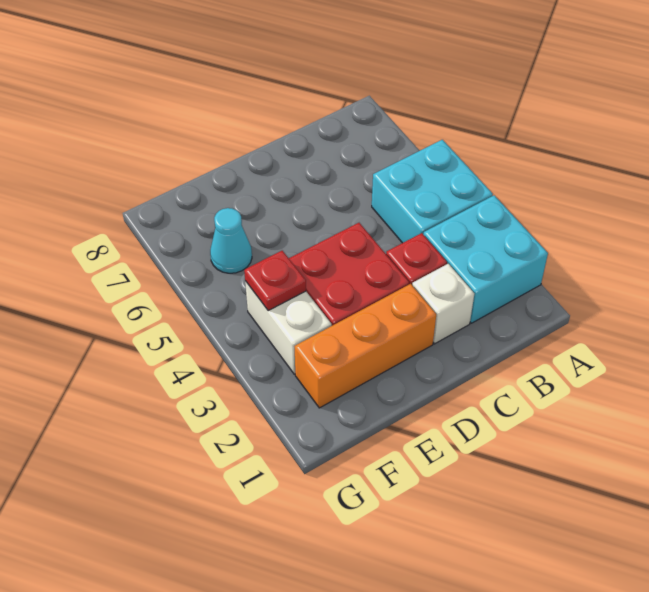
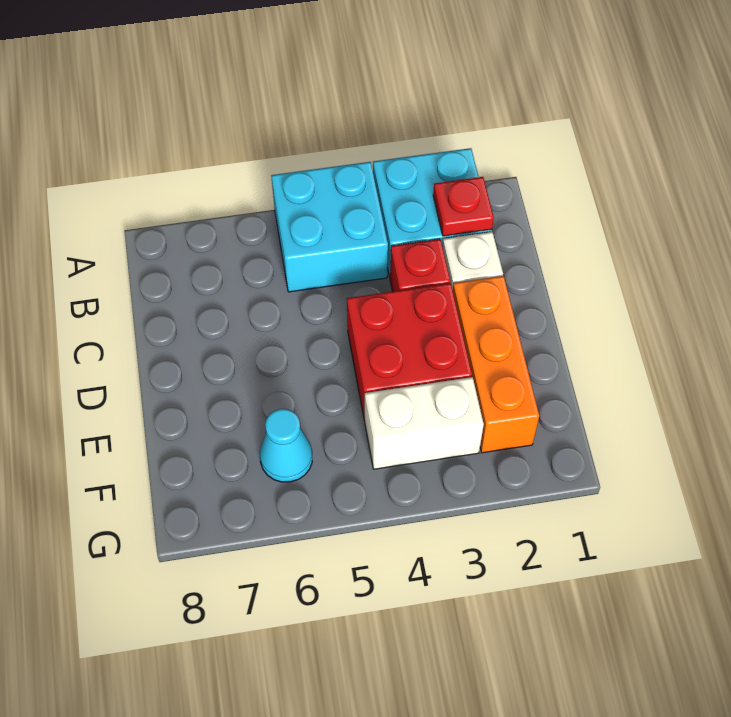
red plate F4 level 2 -> red plate B2 level 2

